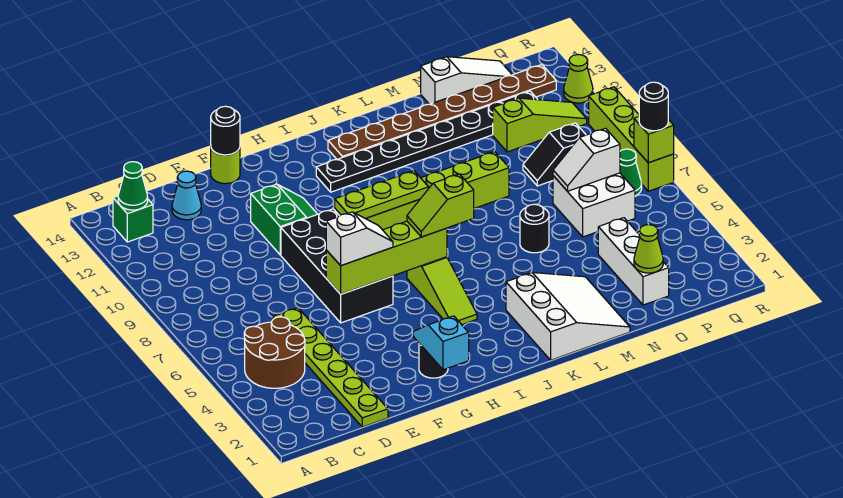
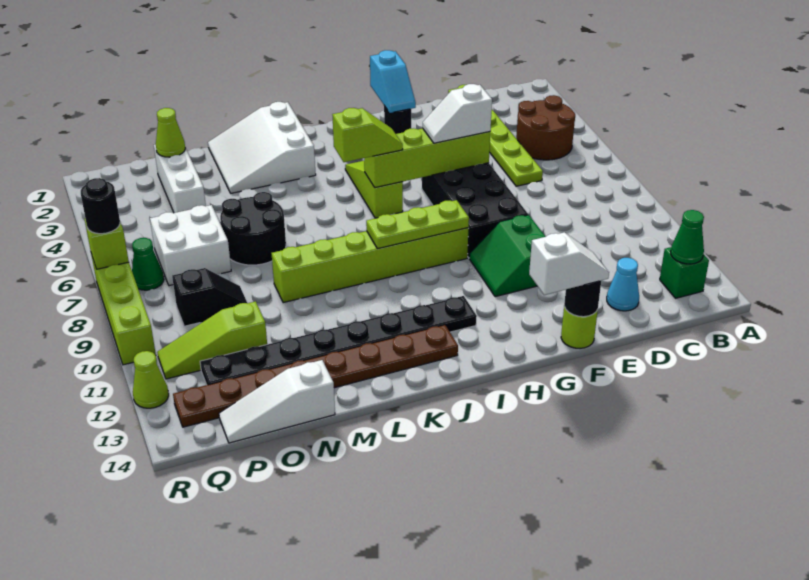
black round brick M6 level 1 -> black round brick M6:N7 level 1
white slope O7:P7 level 2 top P -> white slope F14:G14 level 3 top G

